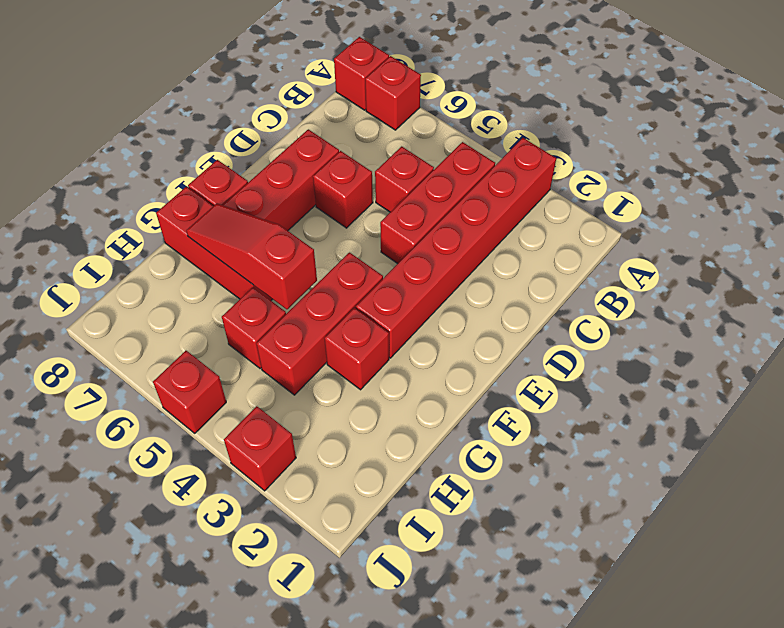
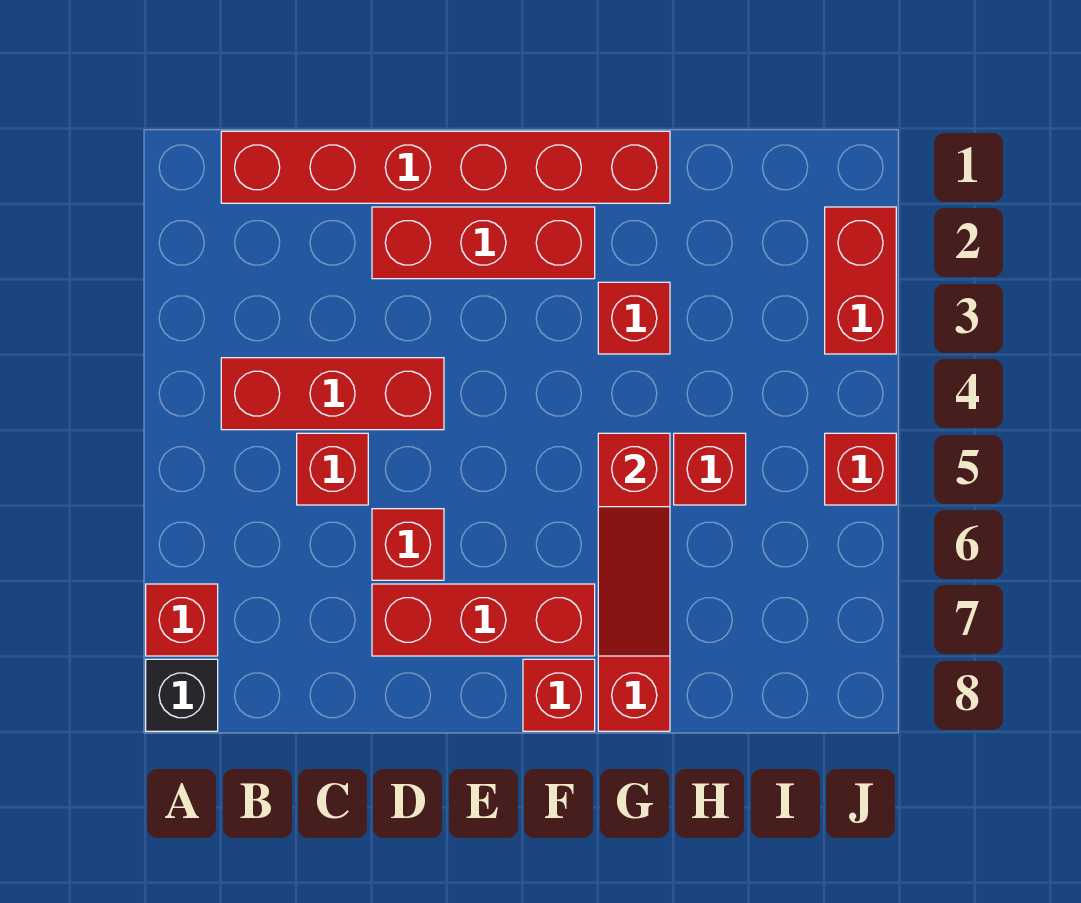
red brick A3:F3 level 1 -> red brick B1:G1 level 1
red brick A8 level 1 -> black brick A8 level 1
red brick F4:H4 level 1 -> red brick D2:F2 level 1
red brick J3 level 1 -> red brick J2:J3 level 1

